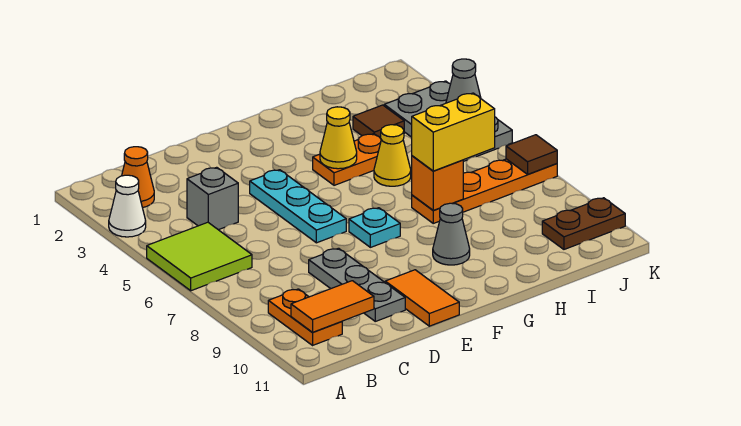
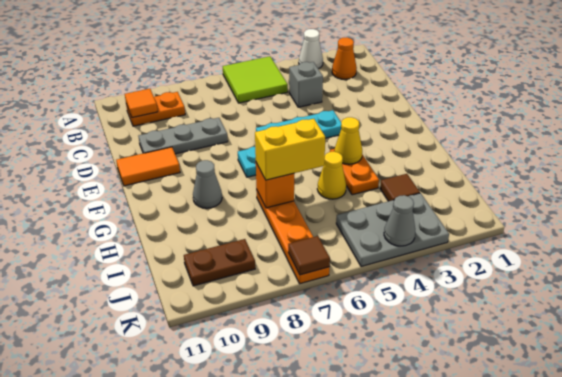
orange tile B10:C10 level 2 -> orange tile B10 level 2
yellow brick H7:I7 level 3 -> yellow brick H6:H7 level 3
brown plate J10:K10 level 1 -> brown plate J9:J10 level 1

